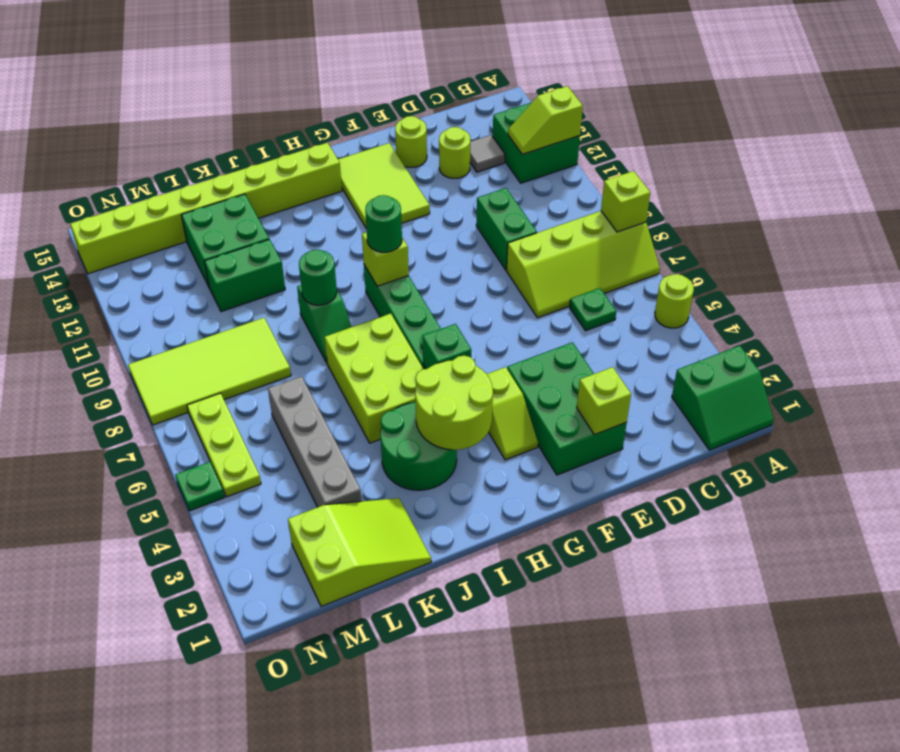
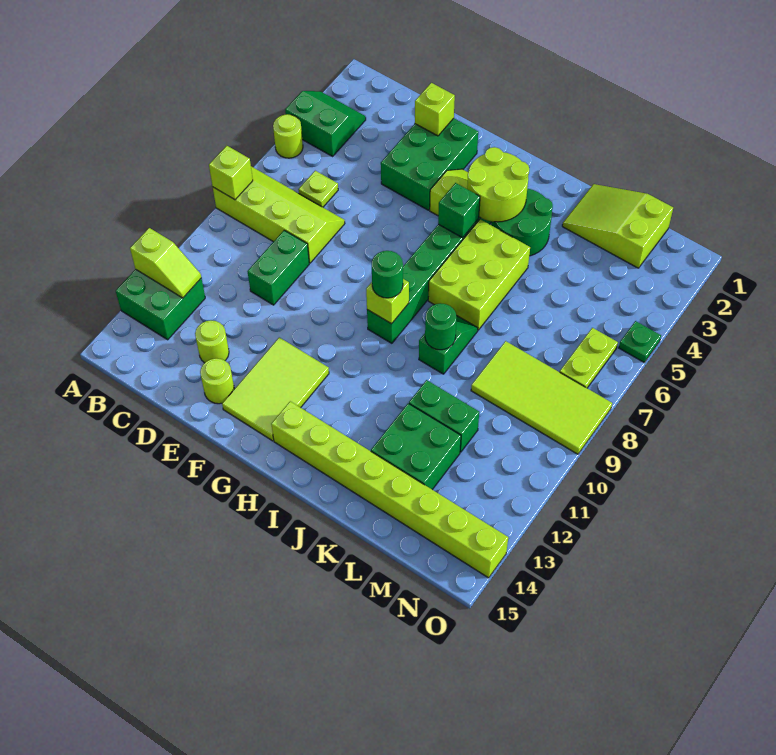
green slope A1:B2 level 1 top 2 -> green slope A3:B4 level 1 top 4
green plate C6 level 1 -> lime plate C6 level 1
grey tile C13 level 1 -> none
grey brick L3:L6 level 1 -> none
lime plate N5:N7 level 1 -> lime plate N6:N7 level 1

